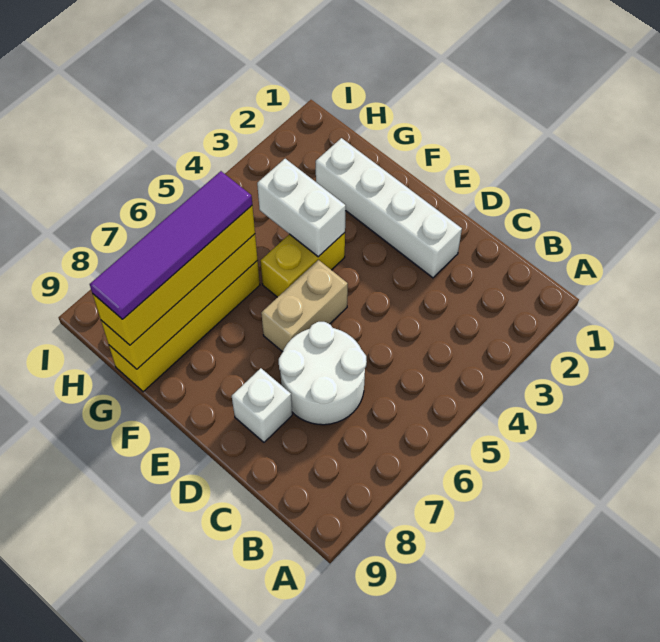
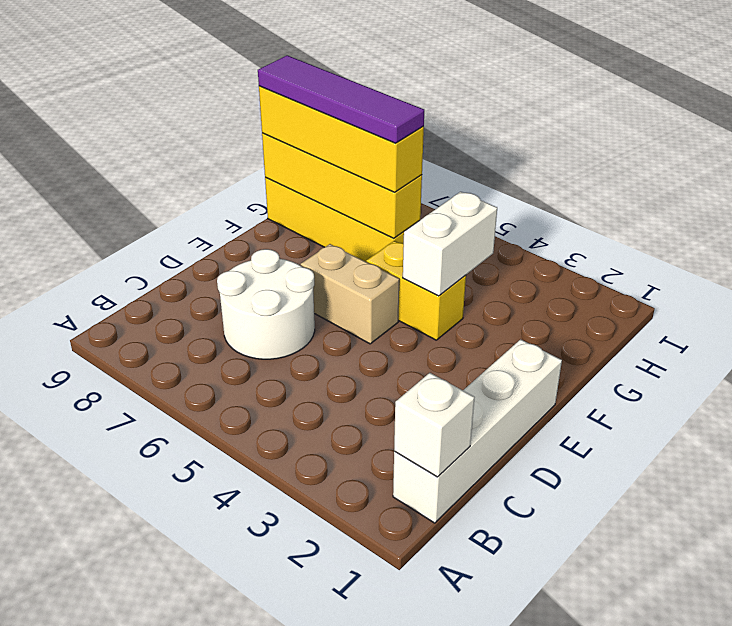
white brick D2:G2 level 1 -> white brick B1:E1 level 1
white brick D8 level 1 -> white brick B1 level 2

